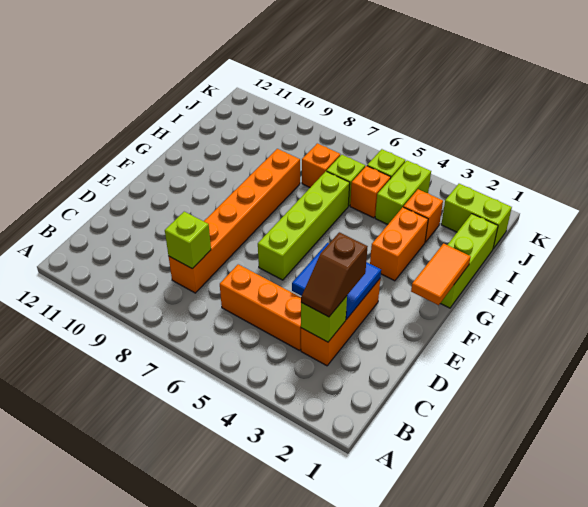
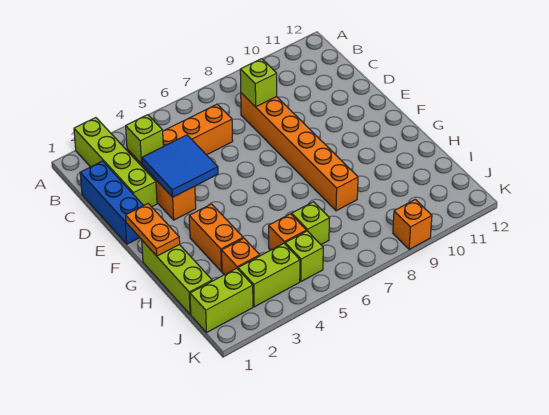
none -> blue brick C1:E1 level 1
brown slope C3:D3 level 3 top D -> none
lime brick E6:H6 level 1 -> lime brick A2:D2 level 1
orange tile F1:G1 level 2 -> orange plate F1:G1 level 2
lime brick I4:J4 level 1 -> lime brick J3:J4 level 1
orange brick I7 level 1 -> orange brick K9 level 1

